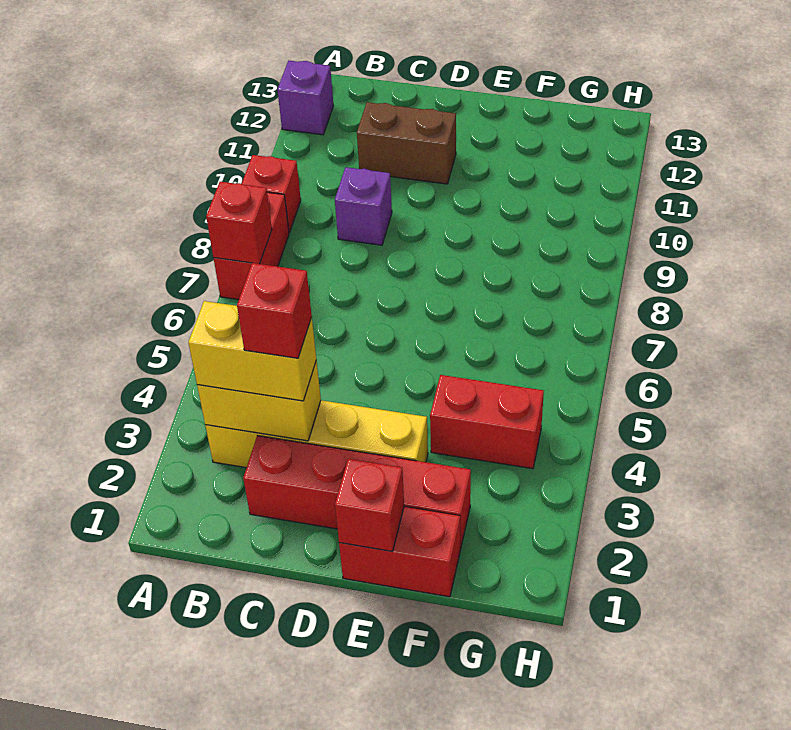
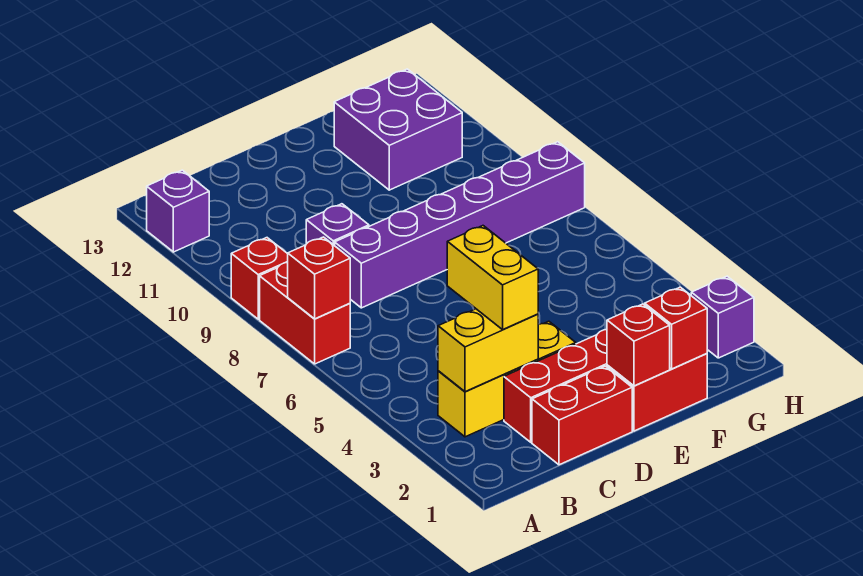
yellow brick B3:E3 level 1 -> yellow brick B3:D3 level 1
yellow brick B3:C3 level 3 -> yellow brick C3:C4 level 3
red brick C3 level 4 -> red brick F1 level 2
none -> purple brick C8:H8 level 1
brown brick C11:D11 level 1 -> none
red brick F4:G4 level 1 -> red brick C1:D1 level 1
none -> purple brick F11:G12 level 1
none -> purple brick H2 level 1

